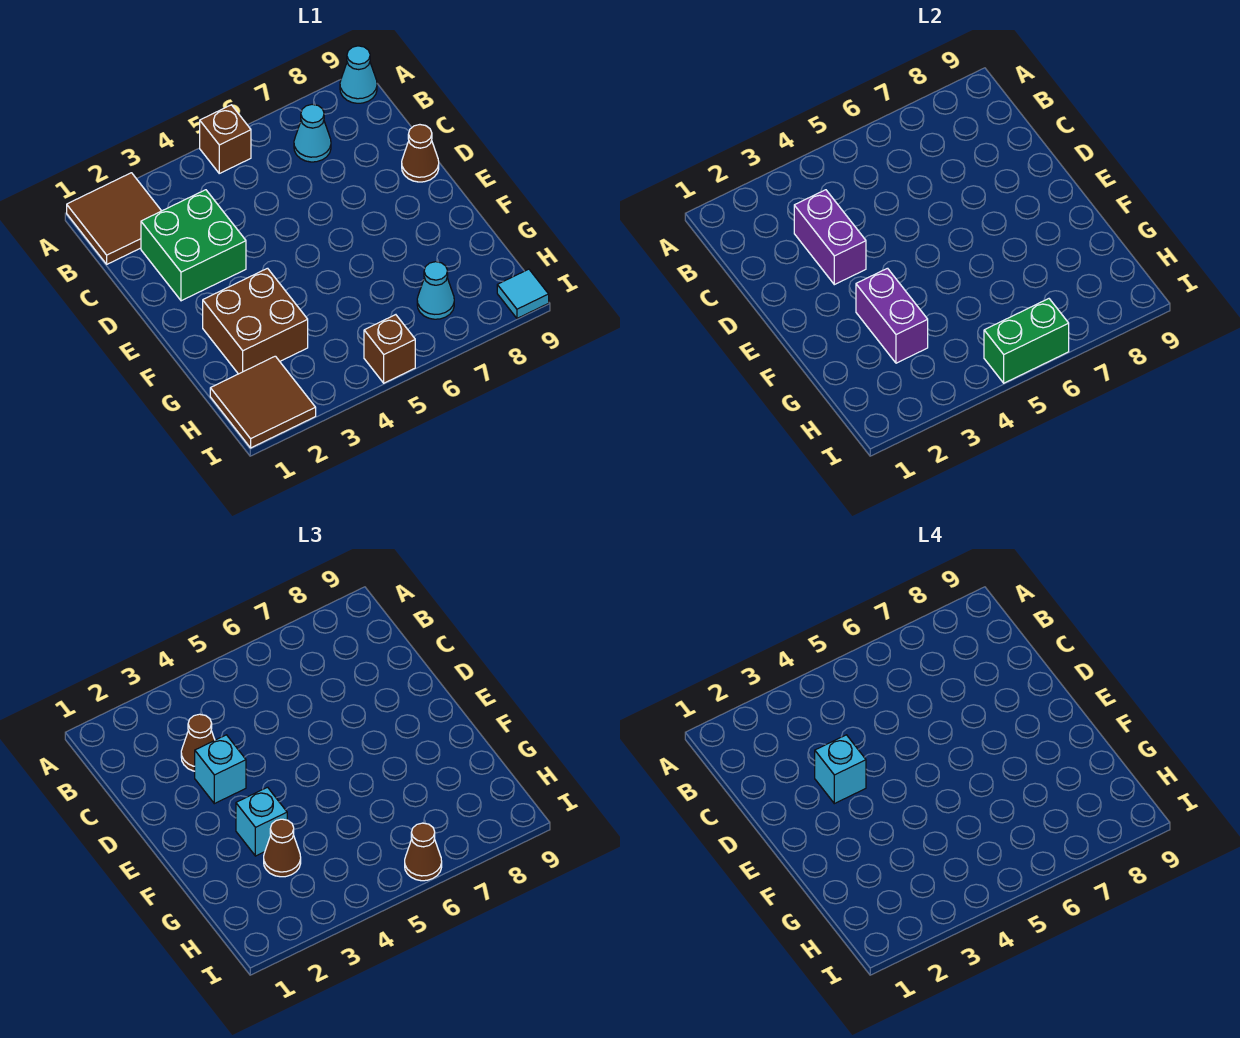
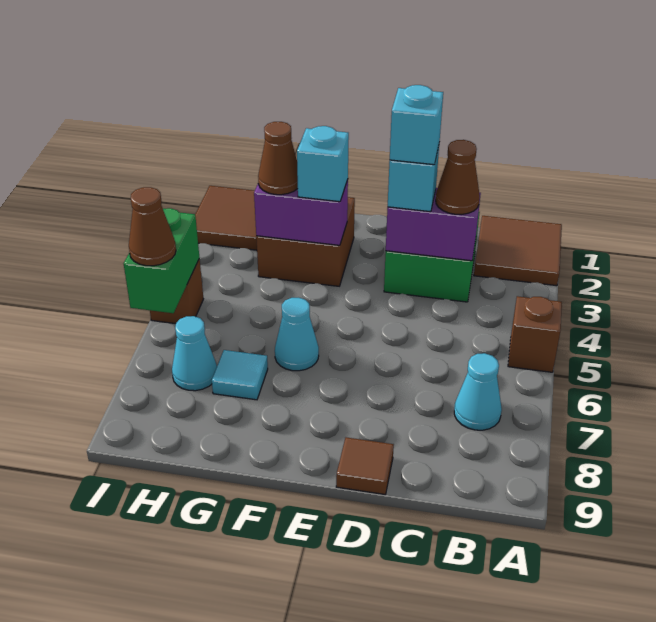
cyan cone A9 level 1 -> cyan cone F6 level 1
brown cone D9 level 1 -> brown tile D9 level 1
cyan tile I9 level 1 -> cyan tile G7 level 1

